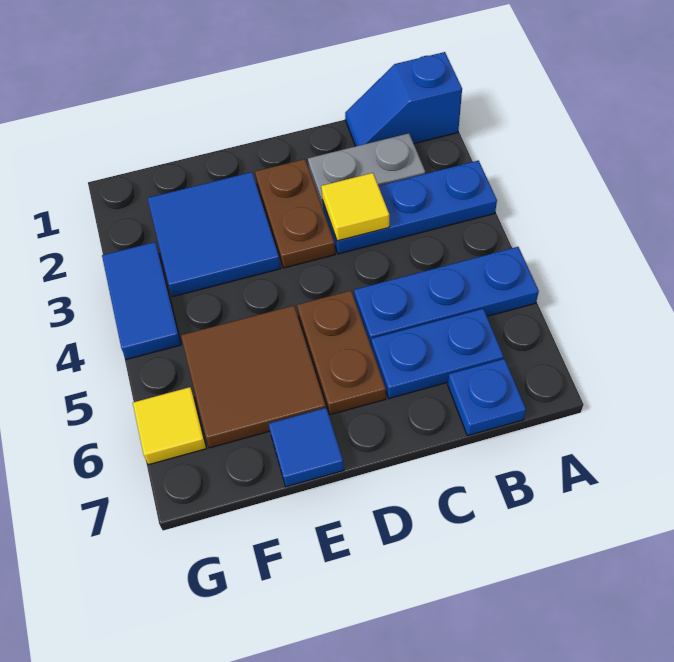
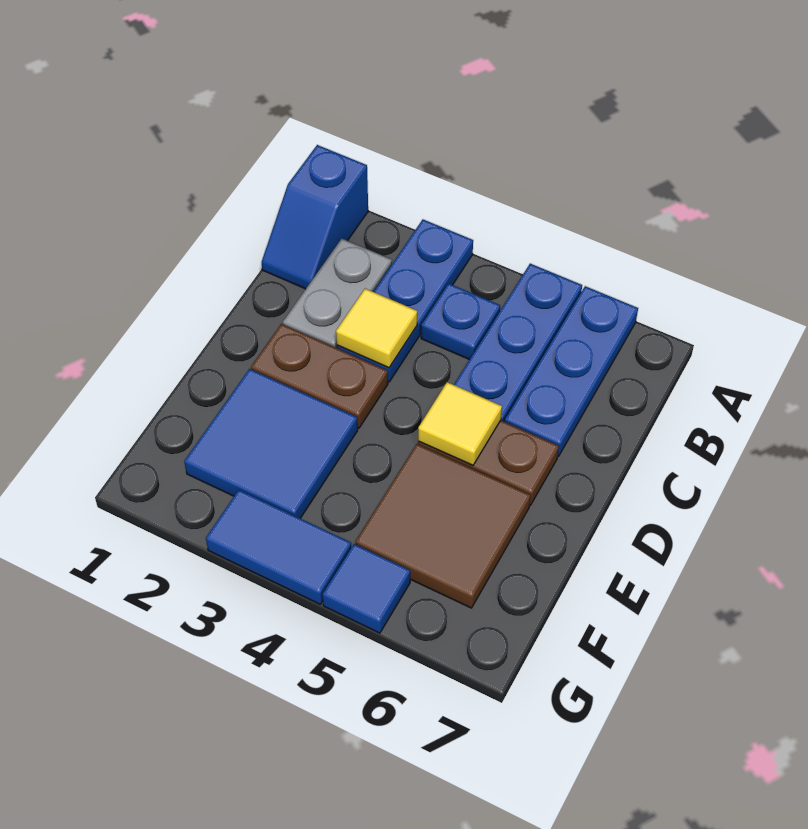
blue plate B6:C6 level 1 -> blue plate A6:C6 level 1
blue plate B7 level 1 -> blue plate B4 level 1
blue tile E7 level 1 -> blue tile G5 level 1
yellow tile G6 level 1 -> yellow tile D5 level 2

